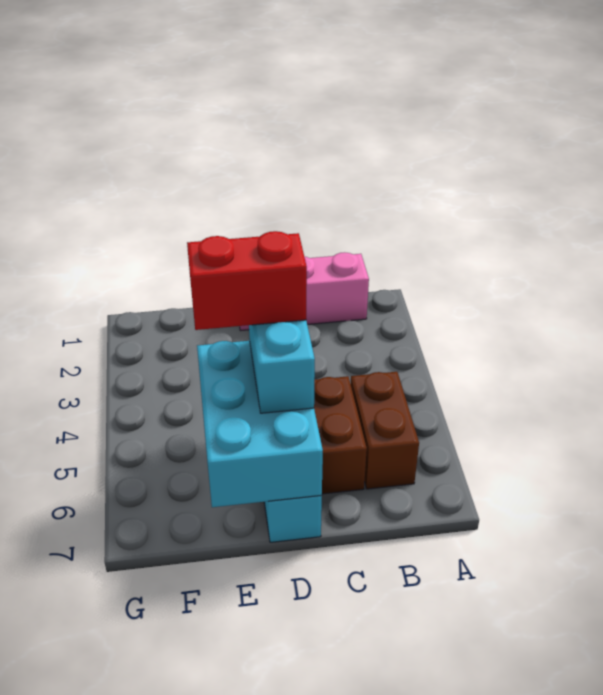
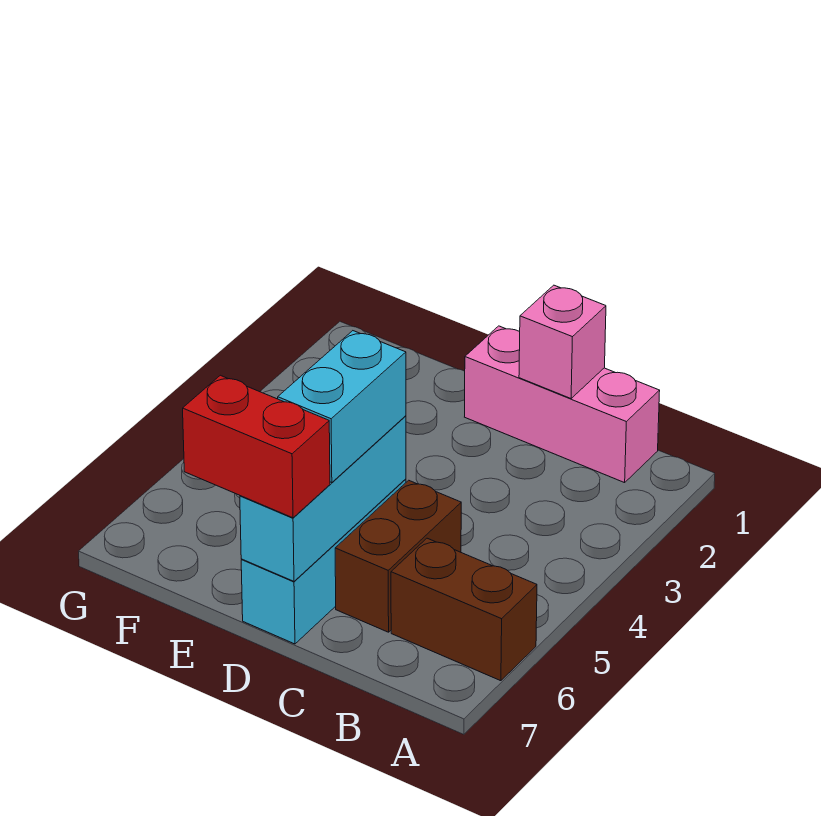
brown brick B5:B6 level 1 -> brown brick A6:B6 level 1
none -> pink brick C1 level 2
cyan brick D5:E7 level 2 -> cyan brick D5:D7 level 2
red brick D5:E5 level 4 -> red brick D7:E7 level 3

